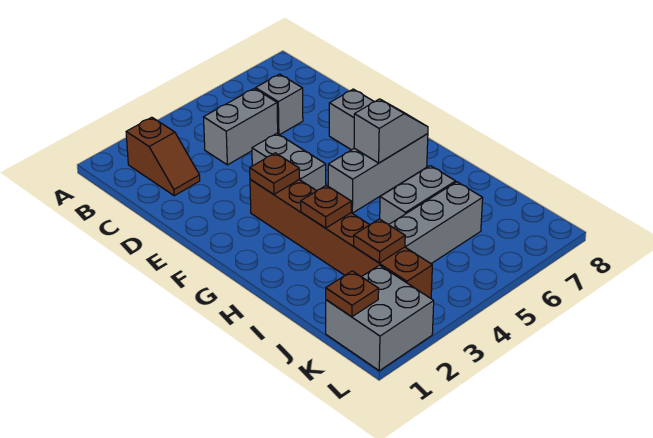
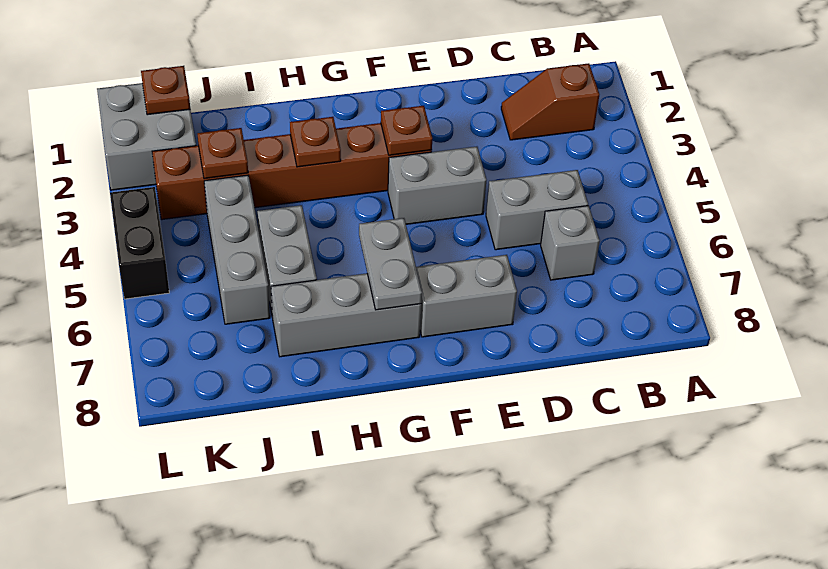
grey brick C4:C5 level 1 -> grey brick C5:D5 level 1
grey brick G5:G7 level 1 -> grey brick G7:I7 level 1
grey slope G6:G7 level 2 top 6 -> grey plate G6:G7 level 2
none -> black brick L4:L5 level 1

